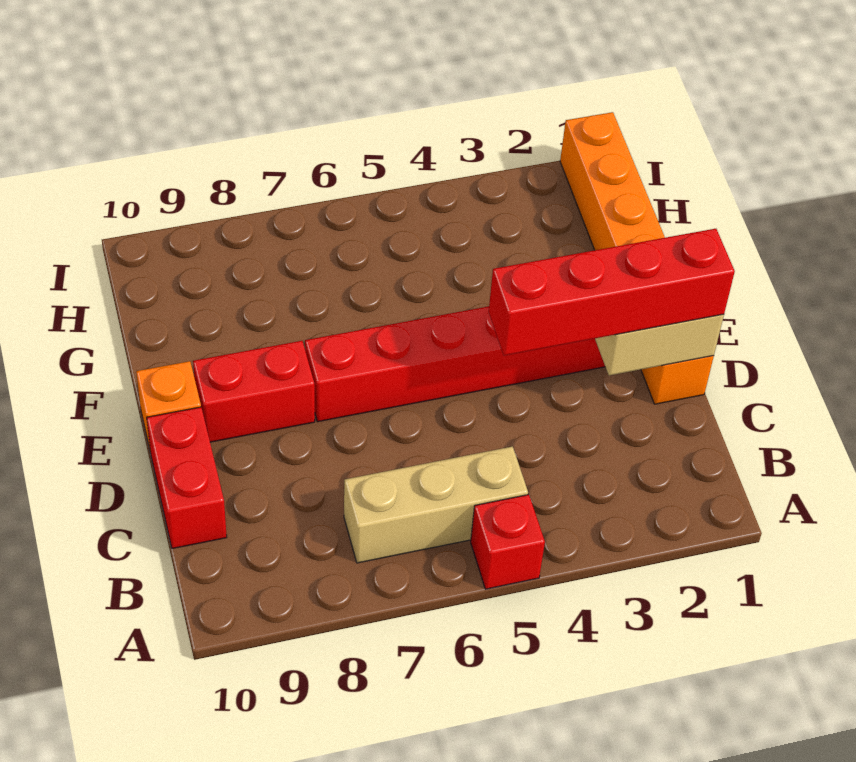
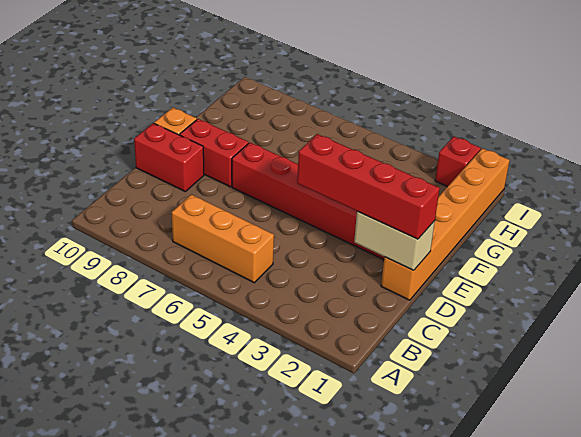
red brick A5 level 1 -> red brick I2 level 1
tan brick B5:B7 level 1 -> orange brick B5:B7 level 1
red brick C10:D10 level 1 -> red brick D9:D10 level 1

